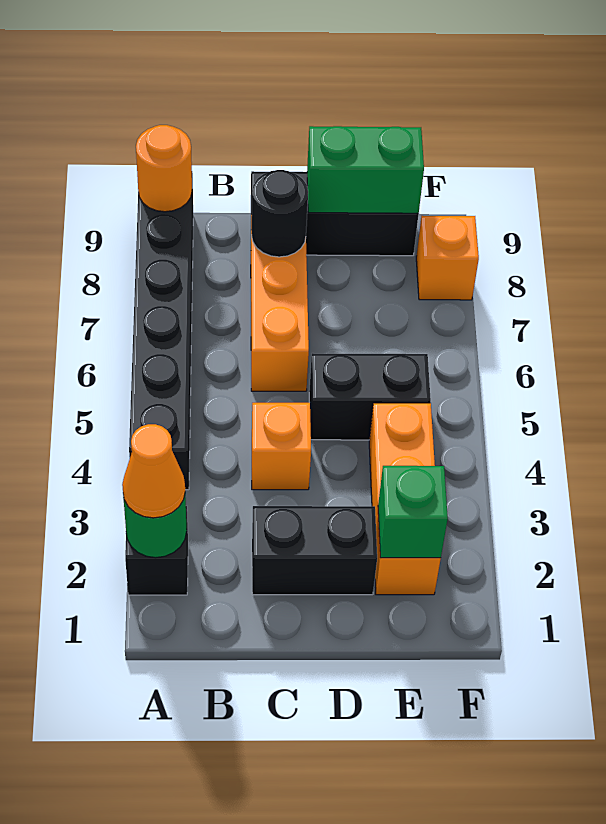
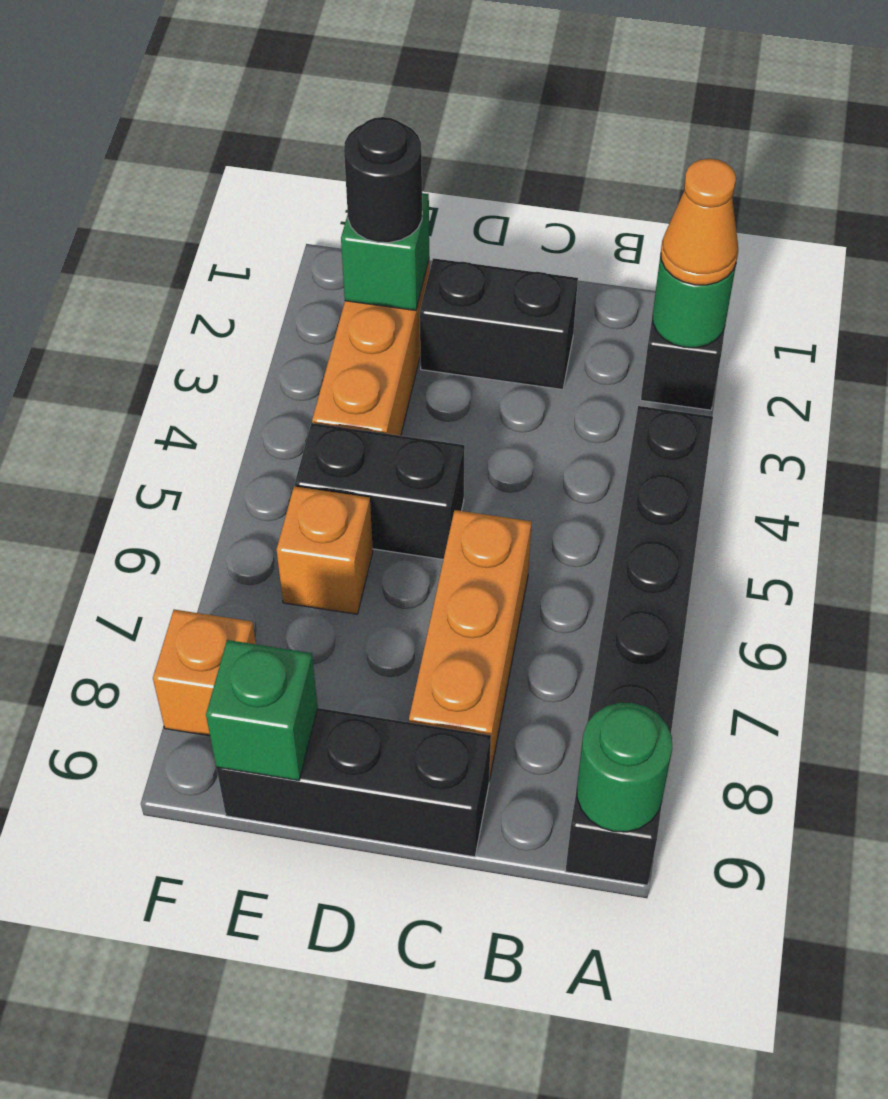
orange round brick A9 level 2 -> green round brick A9 level 2
orange brick C4 level 1 -> orange brick E6 level 1
black round brick C8 level 2 -> black round brick E2 level 3
green brick D9:E9 level 2 -> green brick E9 level 2

